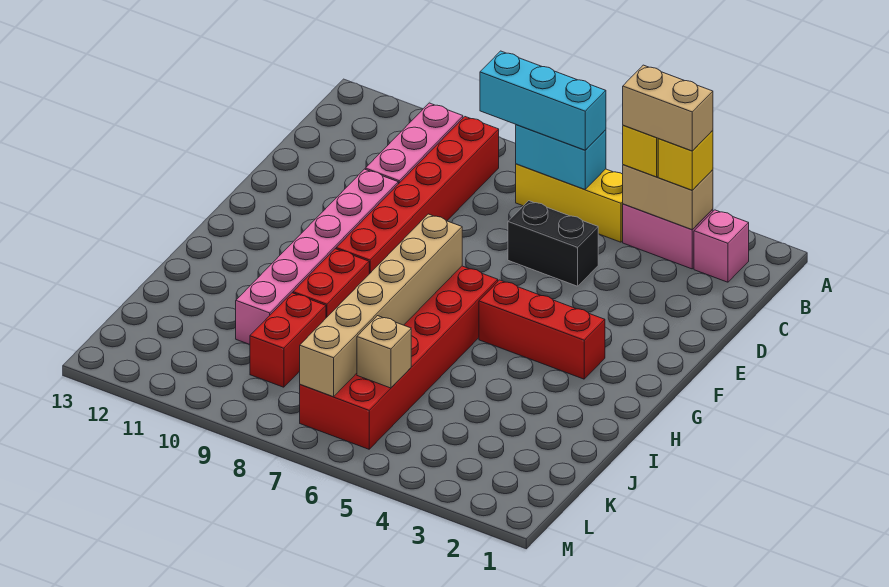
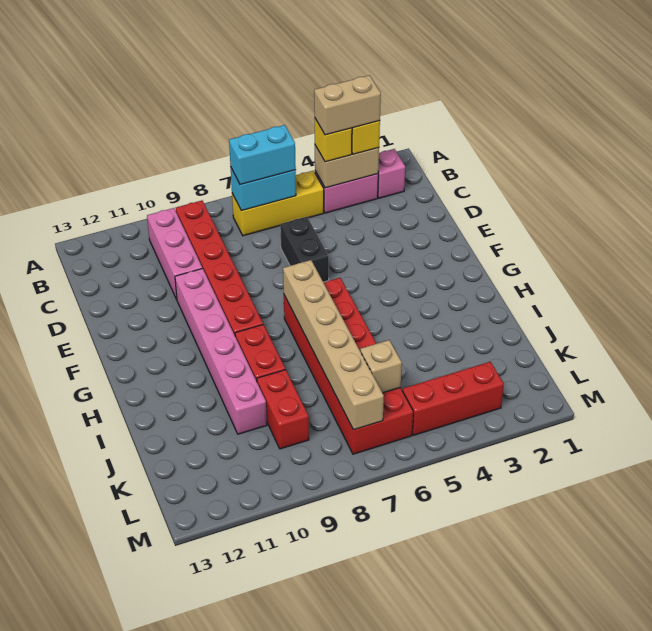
cyan brick B6:B8 level 3 -> cyan brick B6:B7 level 3
black brick D5:D6 level 1 -> black brick D6:E6 level 1
red brick G3:G5 level 1 -> red brick L3:L5 level 1

